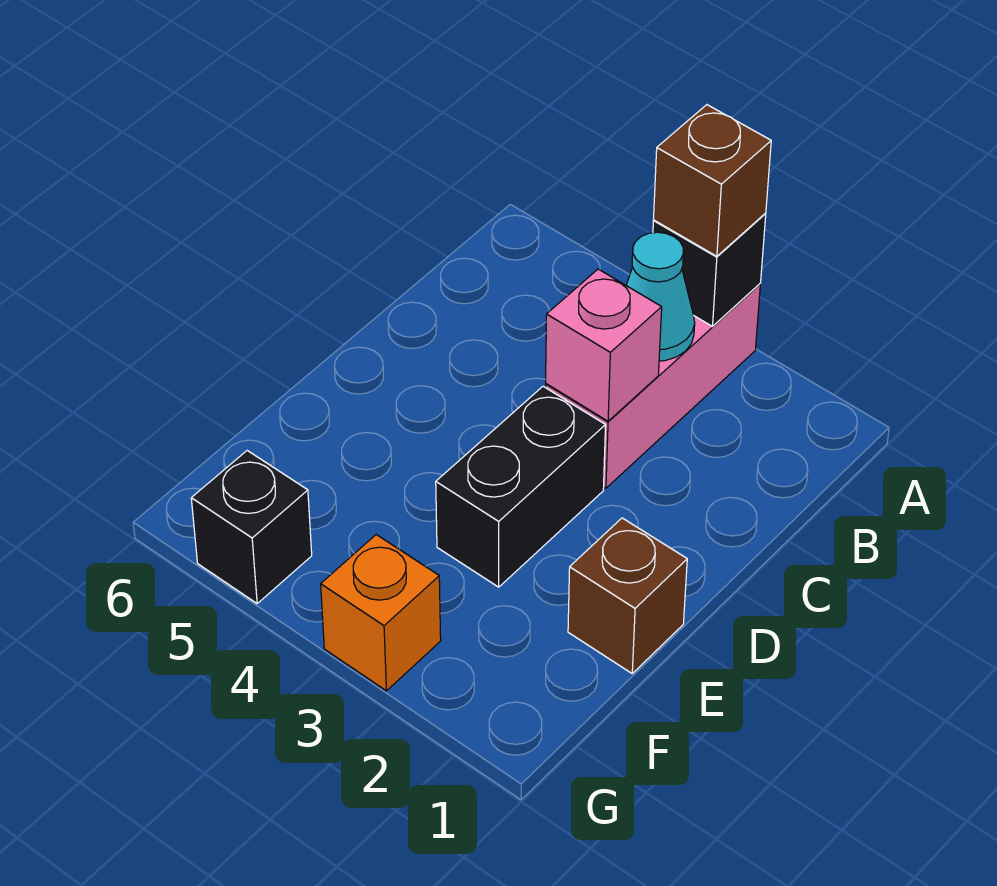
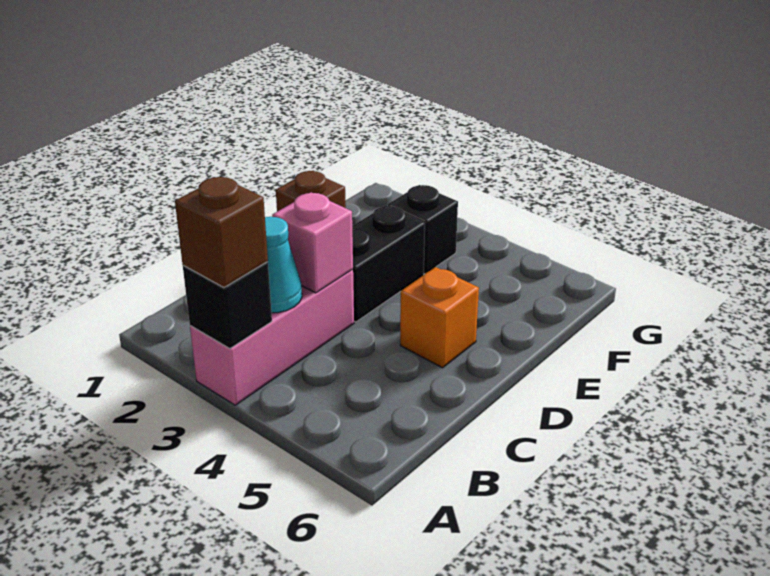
orange brick G3 level 1 -> orange brick D5 level 1
black brick G5 level 1 -> black brick F3 level 1

